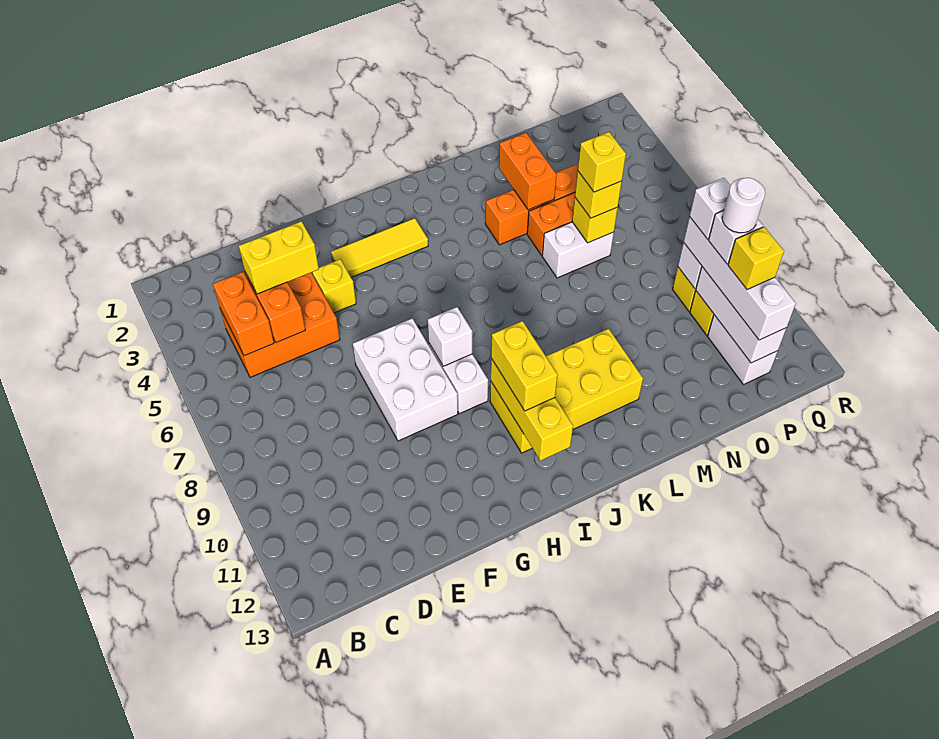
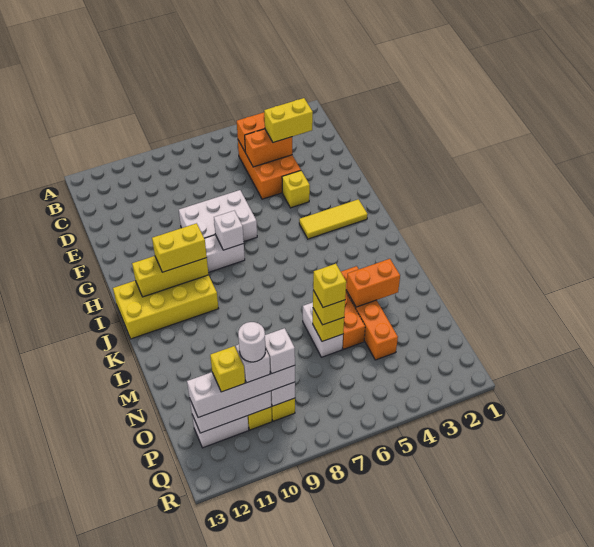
yellow brick D4:E4 level 3 -> yellow brick D3:D4 level 3
yellow tile G3:I3 level 1 -> yellow tile H2:H4 level 1
yellow brick I10:L11 level 1 -> yellow brick I10:J13 level 1

